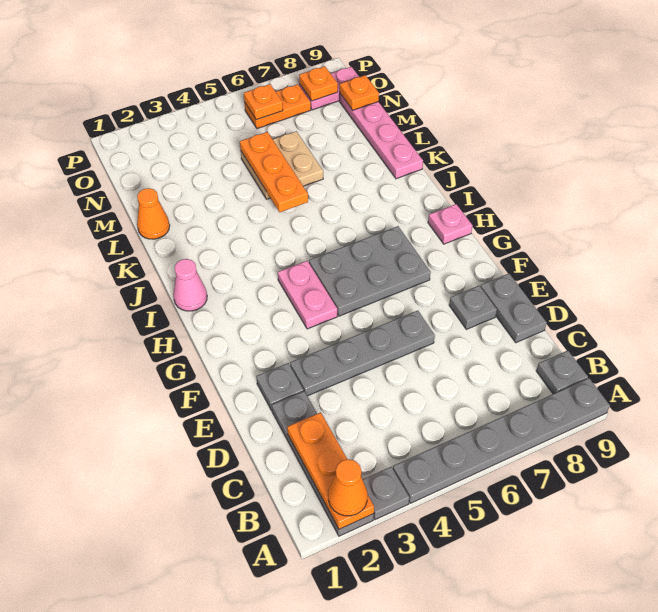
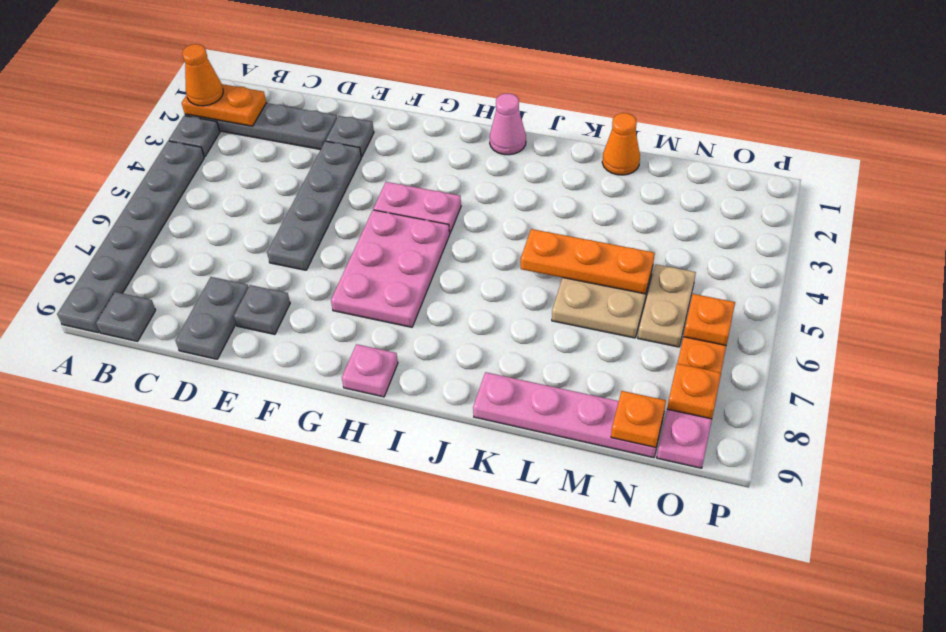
orange plate A2:C2 level 2 -> orange plate A2:B2 level 2
grey plate D9:E9 level 1 -> grey plate D8:D9 level 1
grey plate G5:H7 level 1 -> pink plate G5:H7 level 1
none -> tan plate N5:N6 level 1

